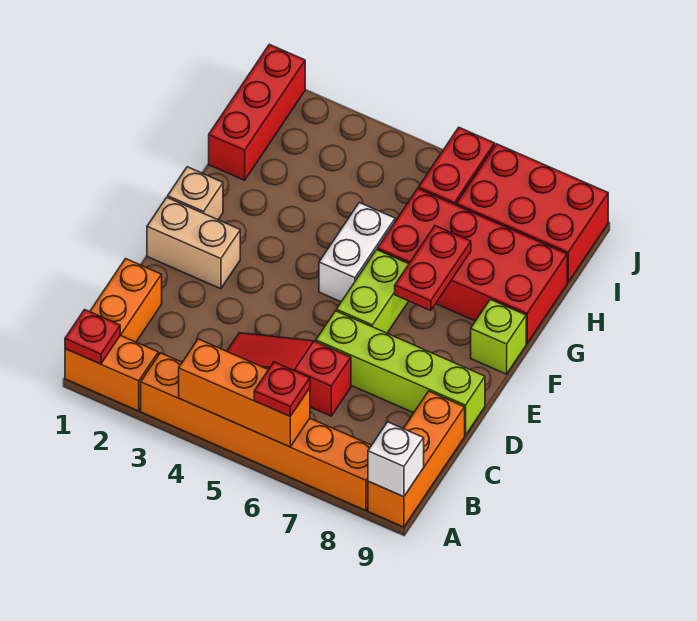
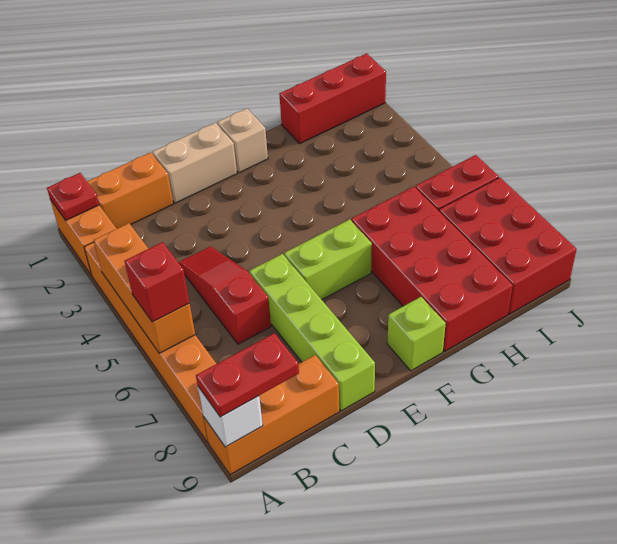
red plate A6 level 3 -> red brick A6 level 3
tan brick E1:E2 level 1 -> tan brick D1:E1 level 1
white brick F5:G5 level 1 -> none
red plate F7:G7 level 2 -> red plate A9:B9 level 3

